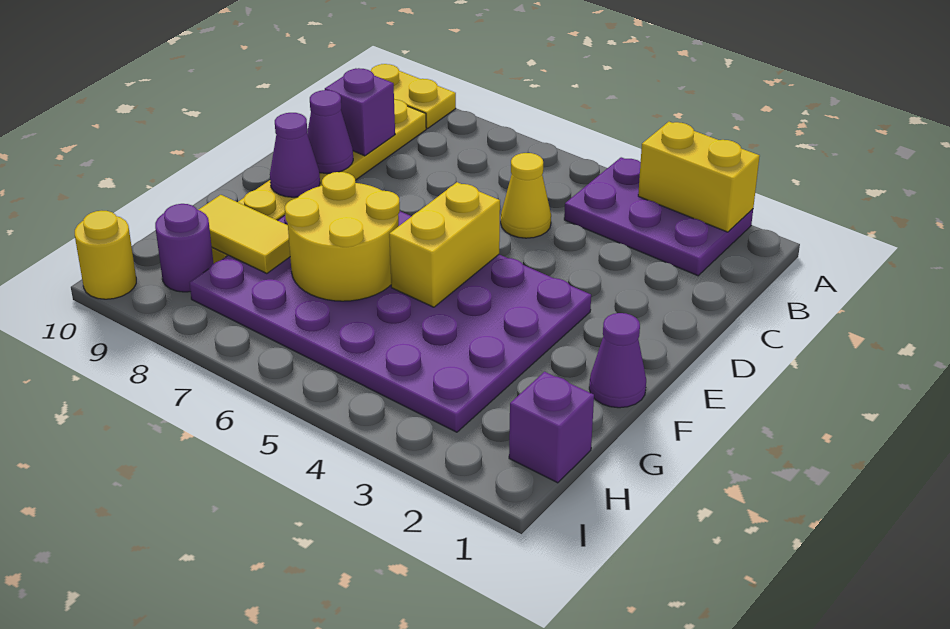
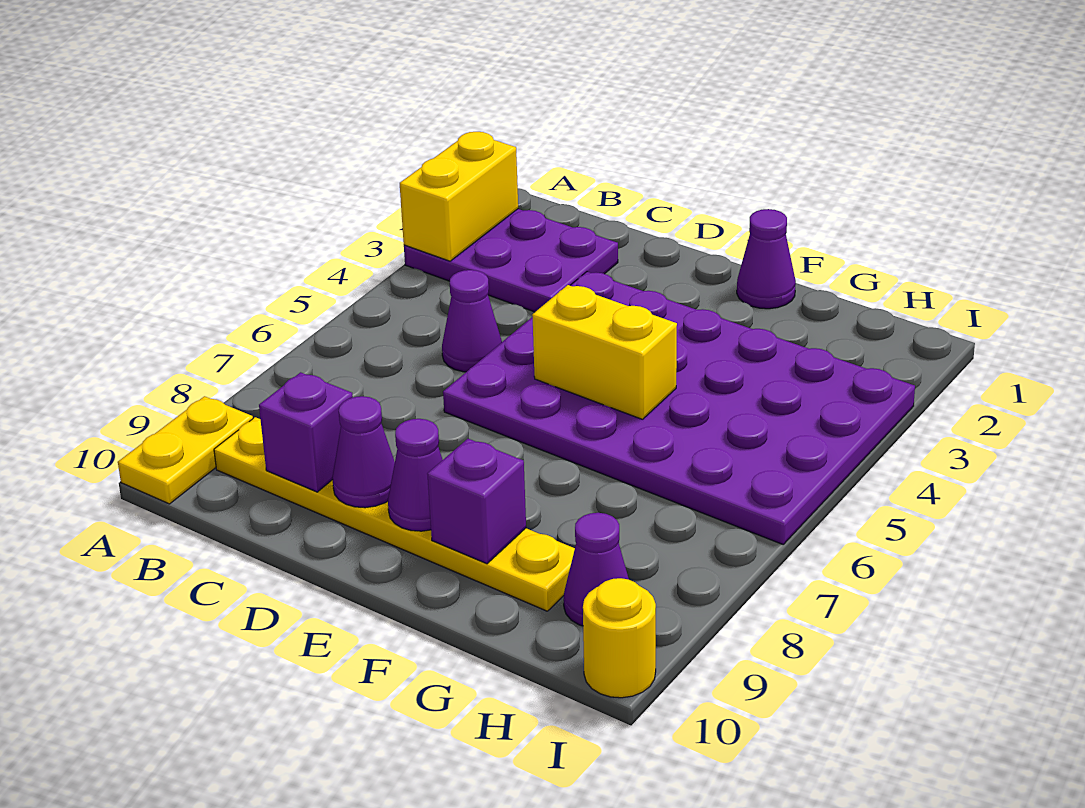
purple plate A2:B4 level 1 -> purple plate A2:C3 level 1
yellow cone C5 level 1 -> purple cone C5 level 1
purple plate E3:H8 level 1 -> purple plate D3:I6 level 1
yellow round brick F6:G7 level 2 -> none
yellow tile G8:G9 level 2 -> none
purple brick H1 level 1 -> purple brick F9 level 2
purple round brick H9 level 1 -> purple cone H9 level 1

